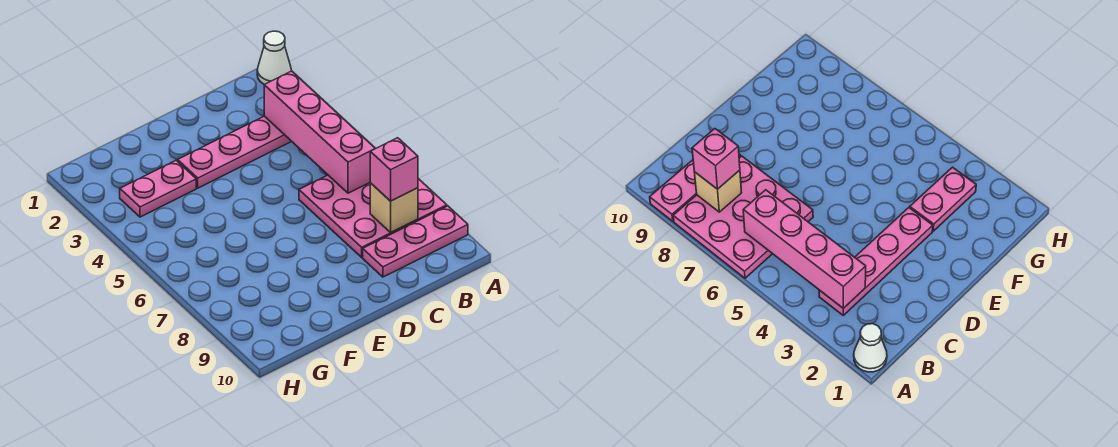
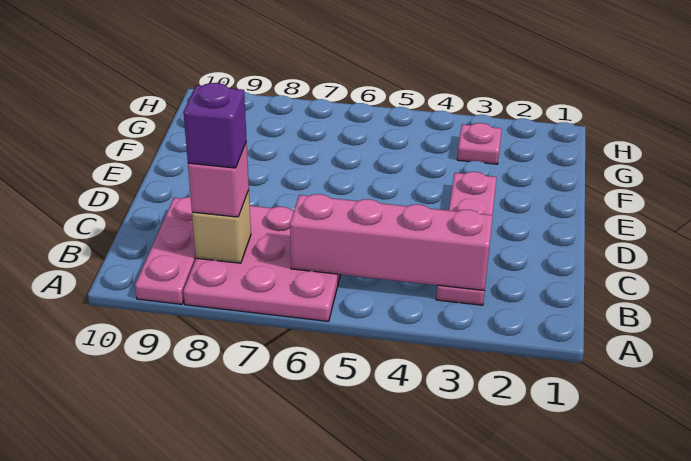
white cone A1 level 1 -> none
none -> purple brick B8 level 4
pink plate F3:G3 level 1 -> pink plate G3 level 1

